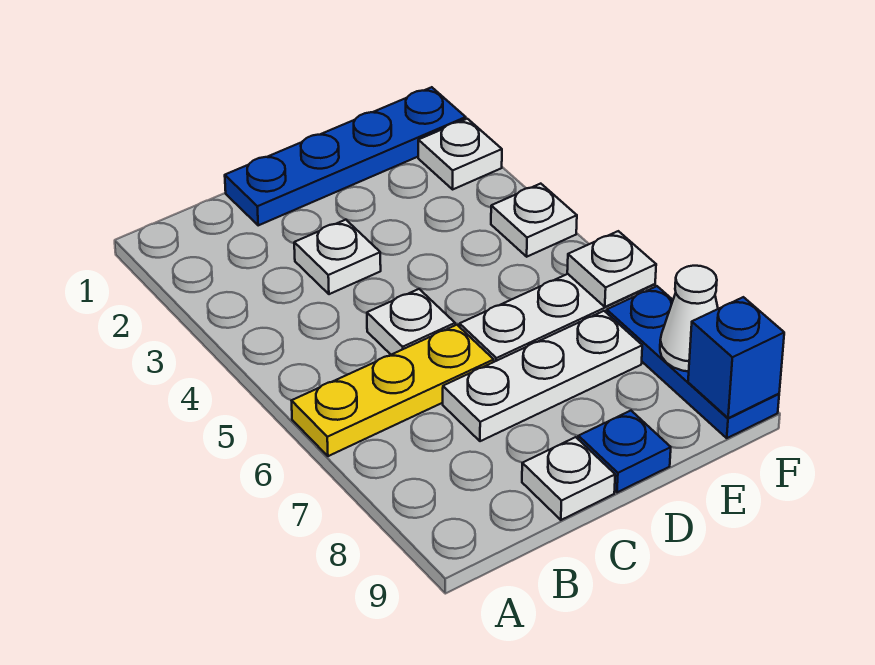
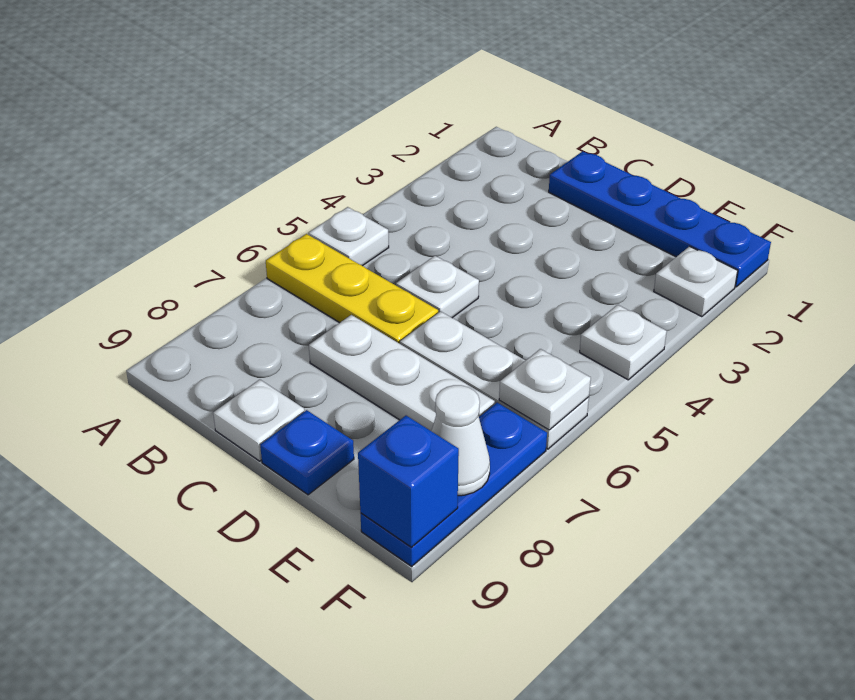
white plate C3 level 1 -> white plate A5 level 1

